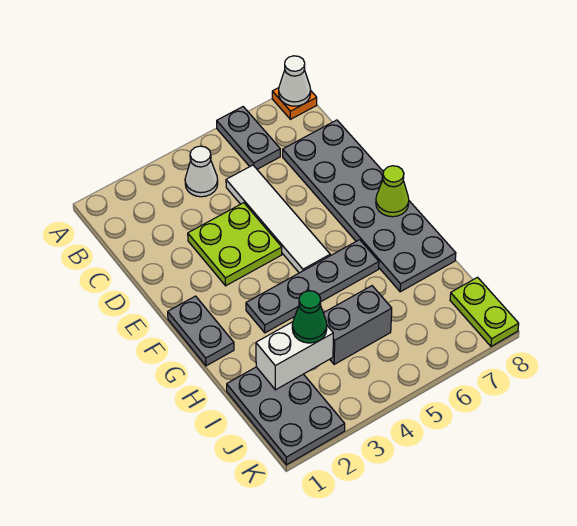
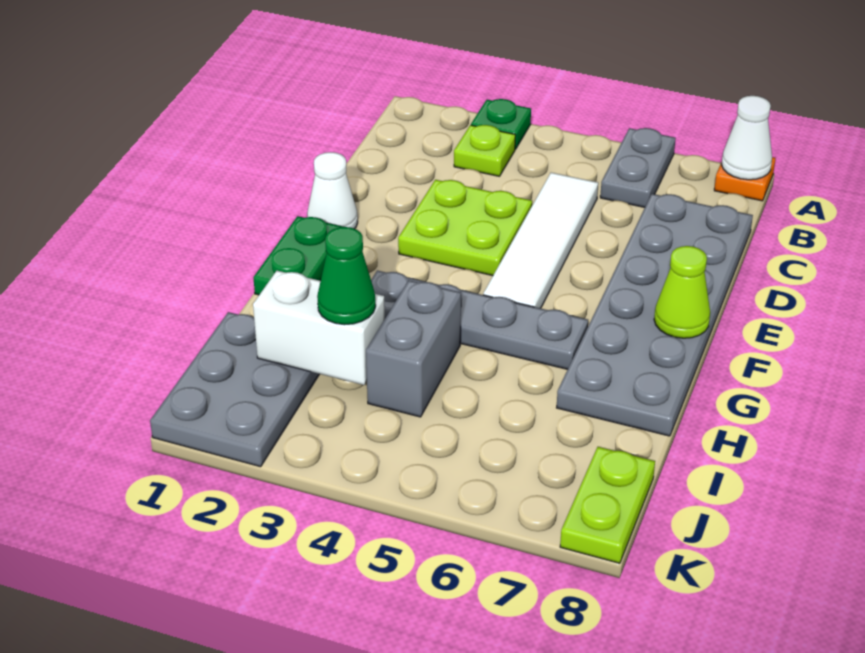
none -> green plate A3 level 1
none -> lime plate B3 level 1
white cone B4 level 1 -> white cone E1 level 1
grey plate F1:G1 level 1 -> green plate F1:G1 level 1
grey brick I4:I5 level 1 -> grey brick H4:I4 level 1

